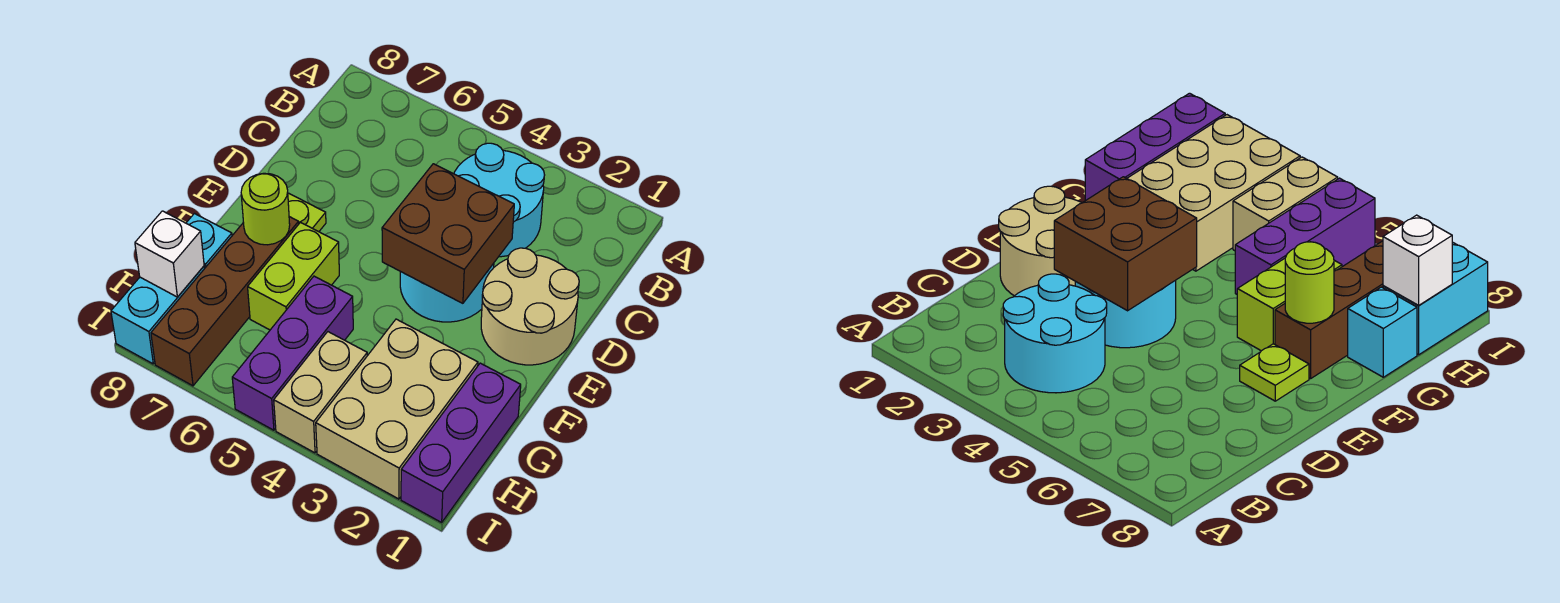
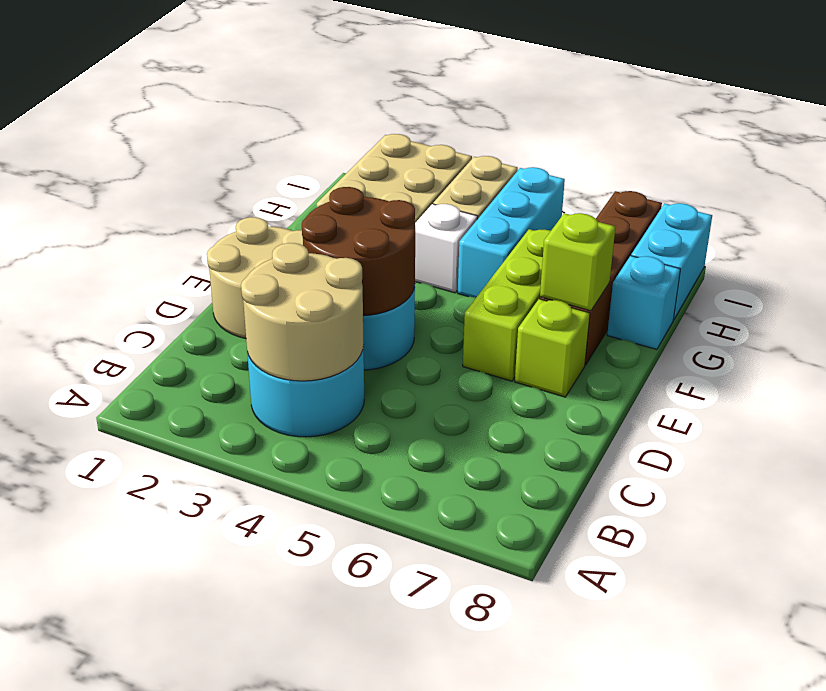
none -> tan round brick B3:C4 level 2
brown brick D3:E4 level 2 -> brown round brick D3:E4 level 2
lime plate E7 level 1 -> lime brick E7 level 1
lime brick F6:G6 level 1 -> lime brick E6:G6 level 1
lime round brick F7 level 2 -> lime brick F7 level 2
purple brick G1:I1 level 1 -> none
purple brick G5:I5 level 1 -> cyan brick G5:I5 level 1
white brick H8 level 2 -> white brick G4 level 1

